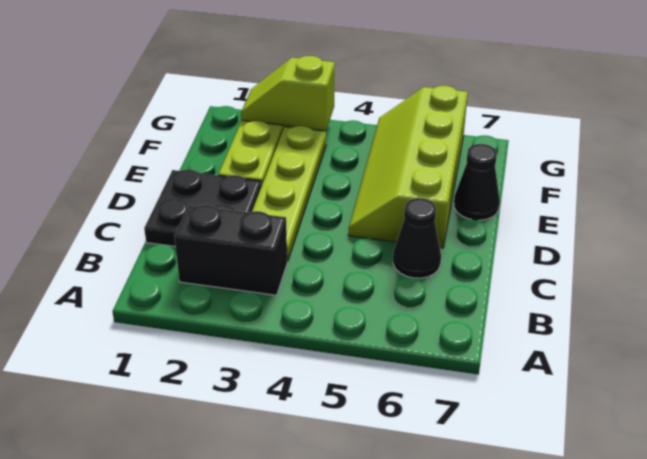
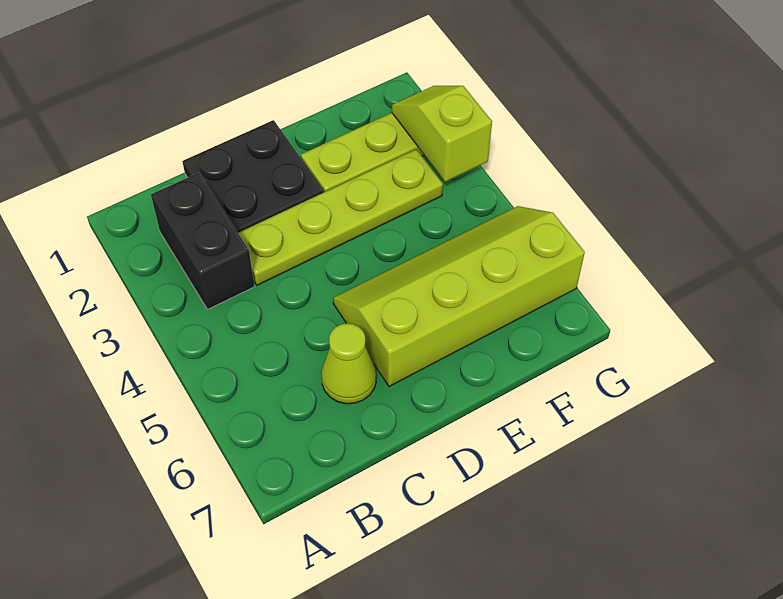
black cone C6 level 1 -> lime cone C6 level 1
black cone E7 level 1 -> none

